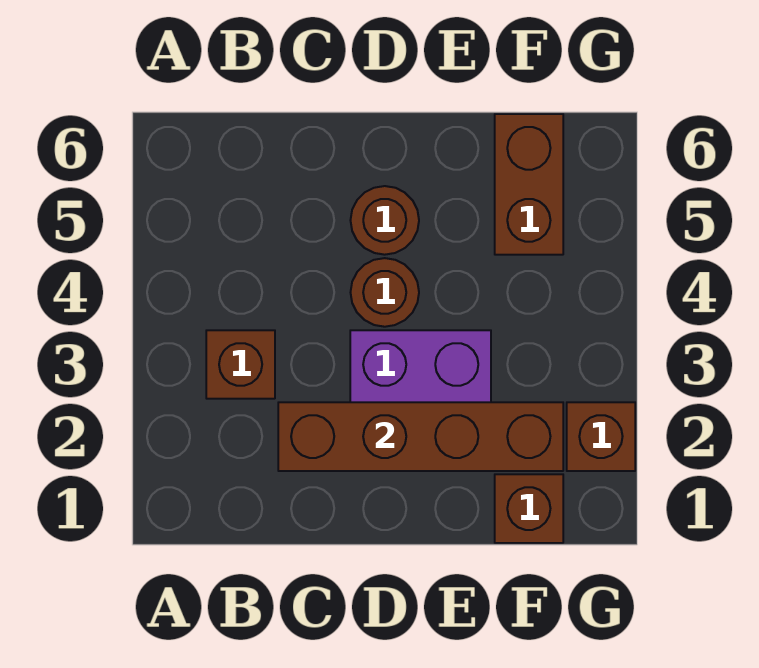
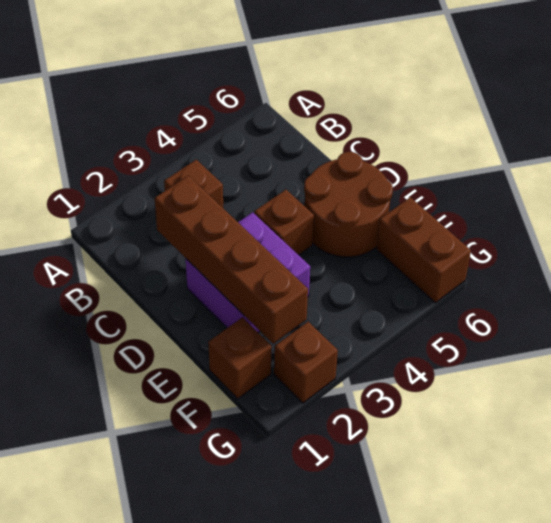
brown round brick D4 level 1 -> brown brick D4 level 1
brown round brick D5 level 1 -> brown round brick D5:E6 level 1
brown brick F5:F6 level 1 -> brown brick F6:G6 level 1

